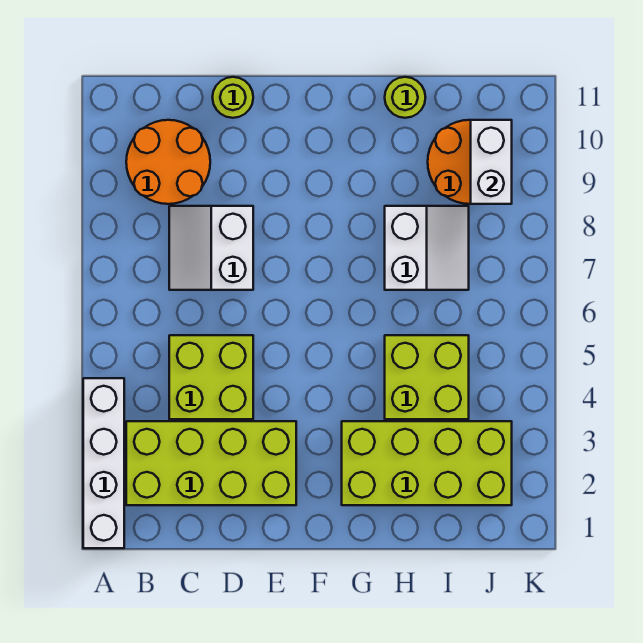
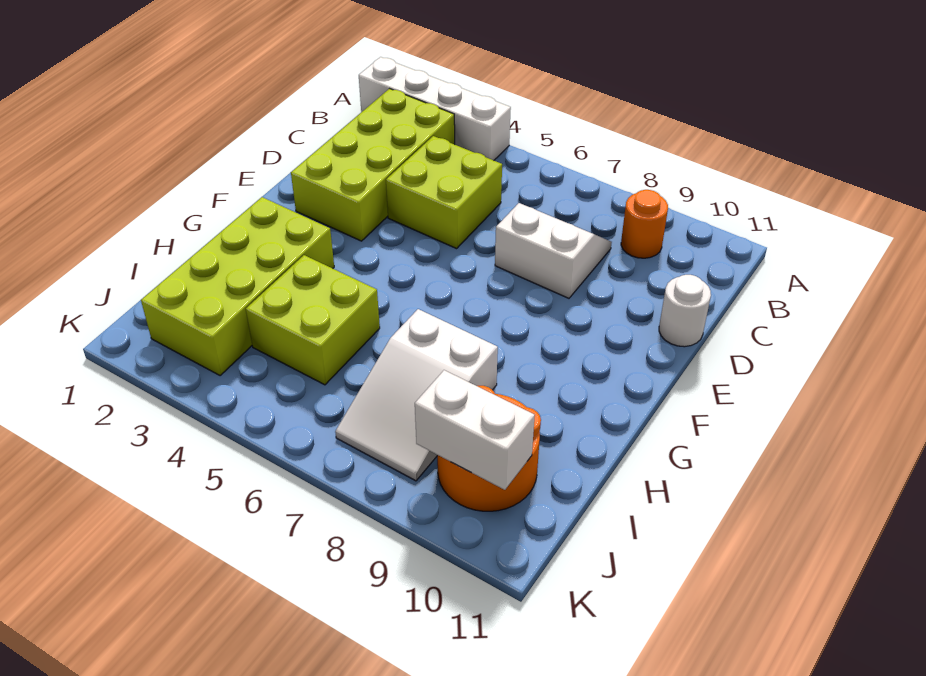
orange round brick B9:C10 level 1 -> orange round brick B9 level 1
lime round brick D11 level 1 -> white round brick D11 level 1
white slope H7:I8 level 1 top H -> white slope H7:J8 level 1 top H
lime round brick H11 level 1 -> none

